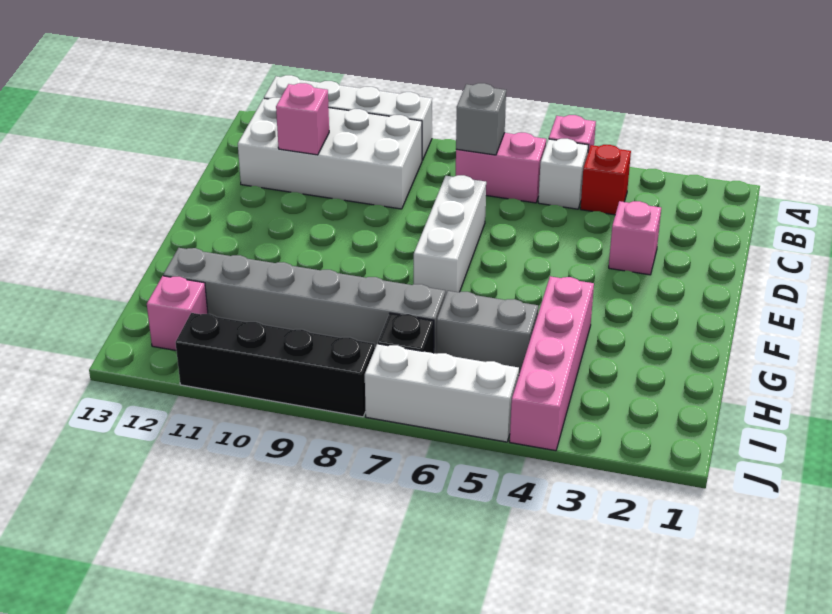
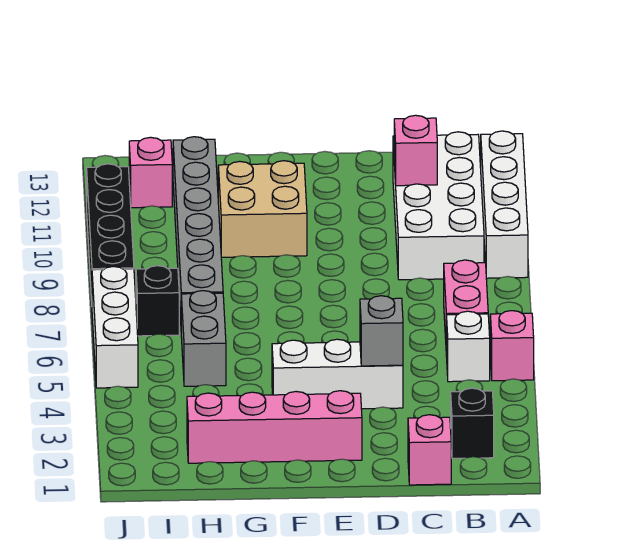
none -> black brick B2 level 1
red brick B4 level 1 -> none
grey brick B7 level 2 -> grey brick D4 level 2
pink brick D3 level 1 -> pink brick C1 level 1
white brick D7:F7 level 1 -> white brick D4:F4 level 1
none -> tan brick F10:G11 level 1
pink brick G4:J4 level 1 -> pink brick E2:H2 level 1

